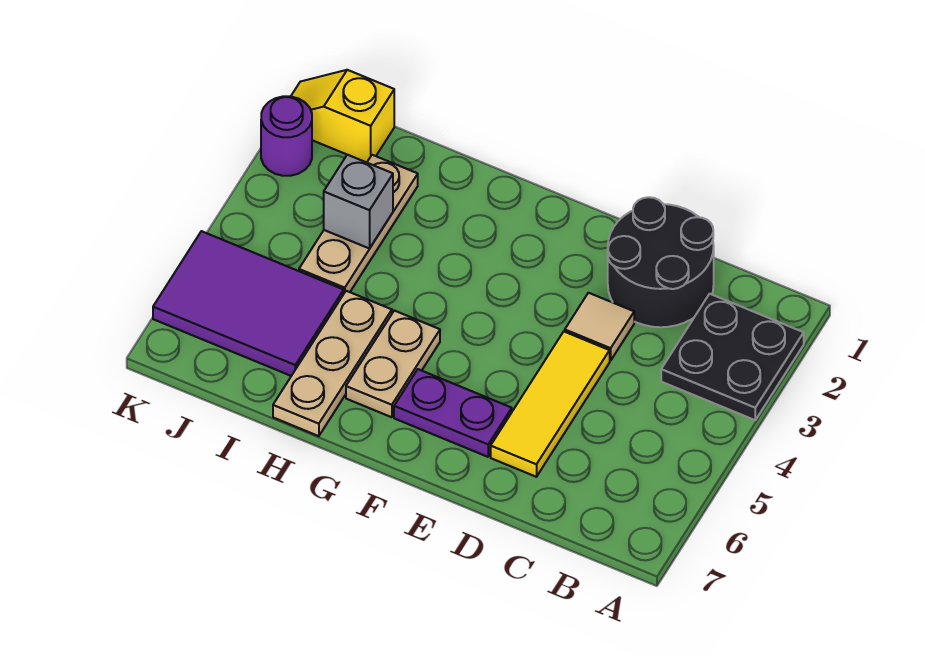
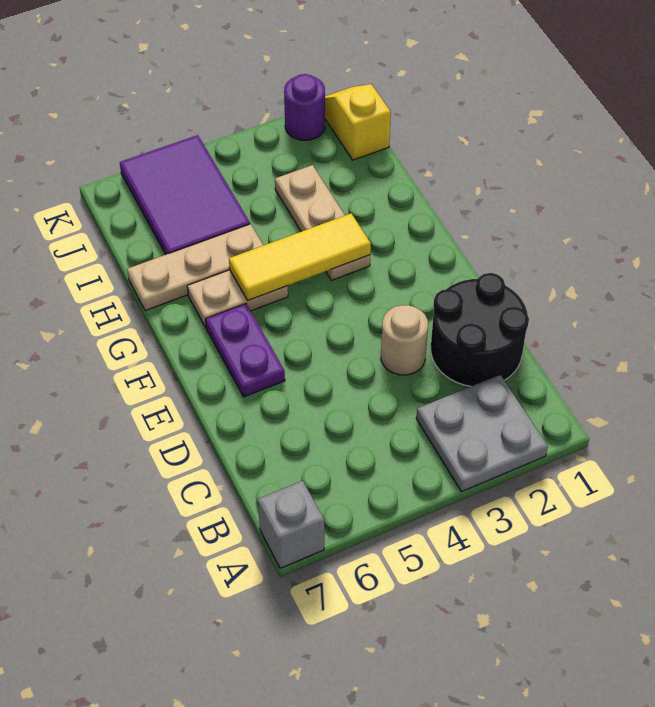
black plate A2:B3 level 1 -> grey plate A2:B3 level 1
tan tile D3 level 1 -> tan round brick D3 level 1
yellow tile D4:D6 level 1 -> yellow tile G3:G5 level 2
tan plate I2:I4 level 1 -> tan plate G3:I3 level 1
grey brick I3 level 2 -> grey brick A7 level 1

